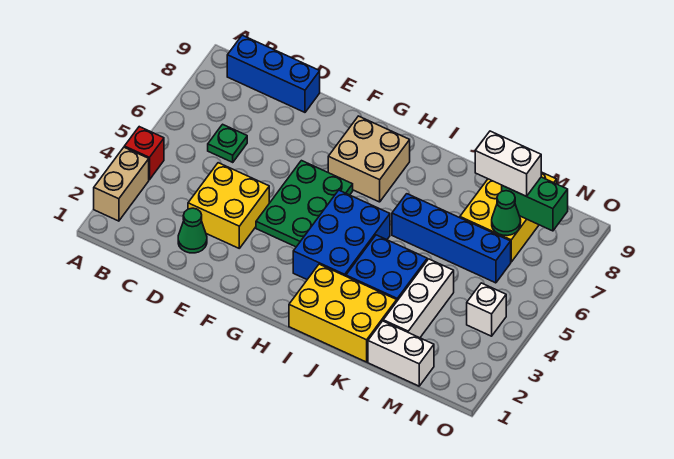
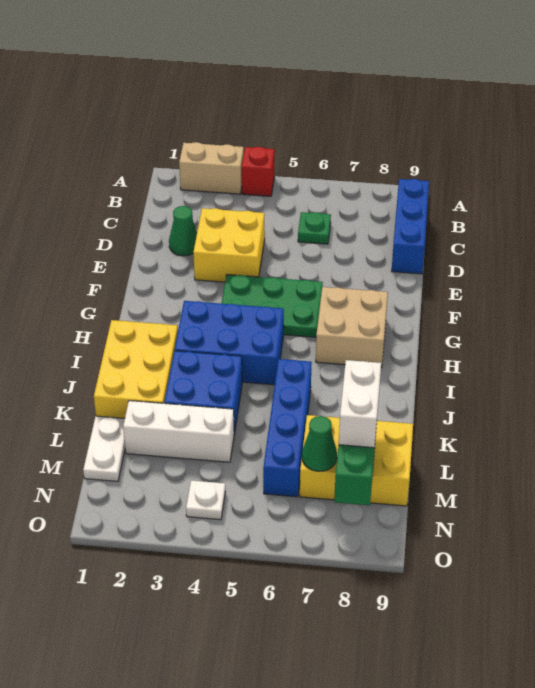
white brick L1:M1 level 1 -> white plate L1:M1 level 1
white brick N4 level 1 -> white plate N4 level 1

